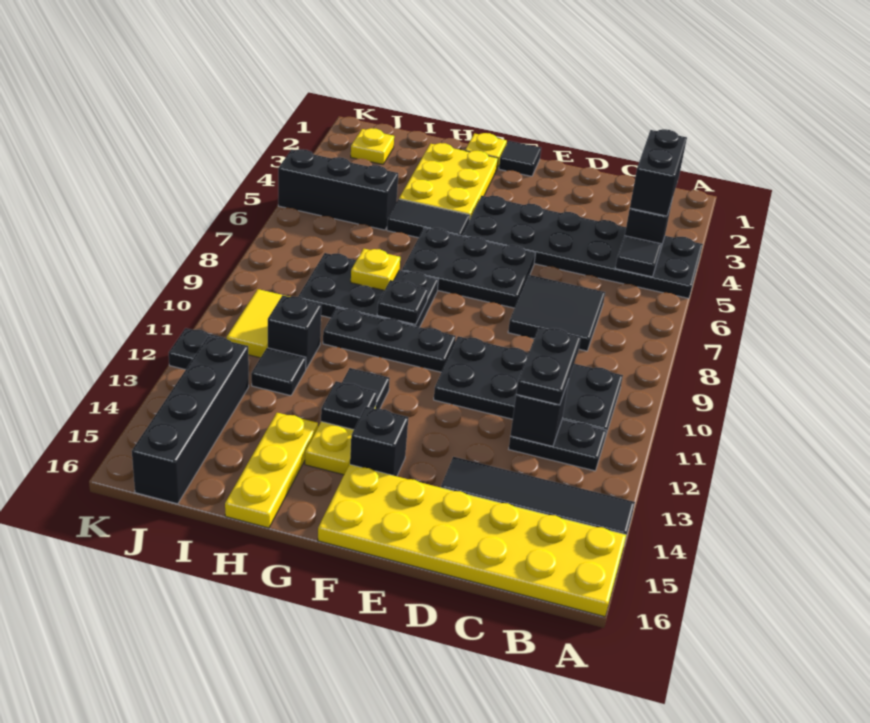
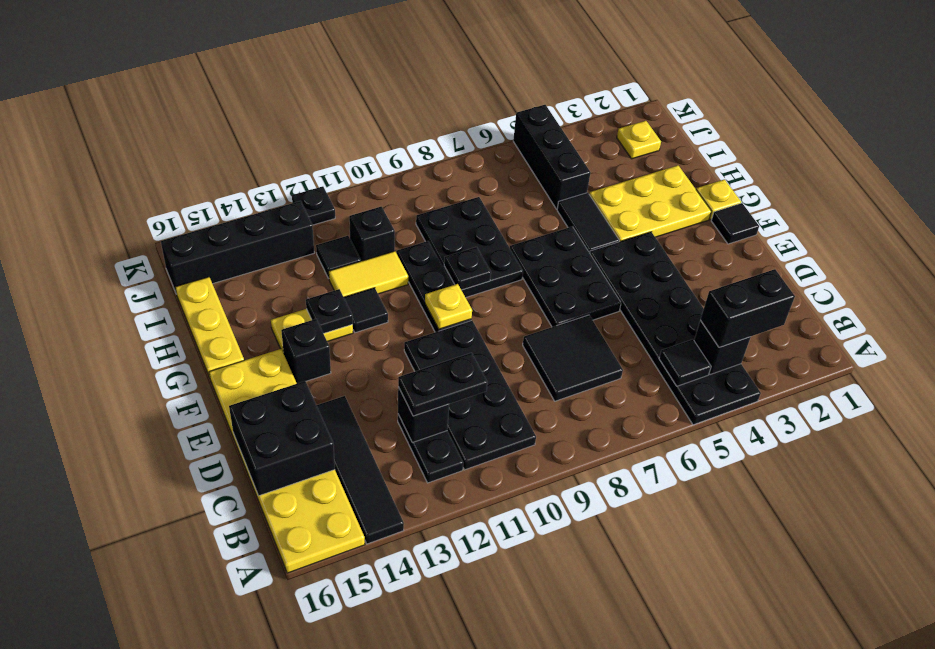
none -> black brick C15:D16 level 2
yellow plate H8 level 2 -> yellow plate F10 level 2
yellow plate H14:H16 level 1 -> yellow plate G16:I16 level 1
yellow tile J10:J11 level 1 -> yellow tile H11:H12 level 1

